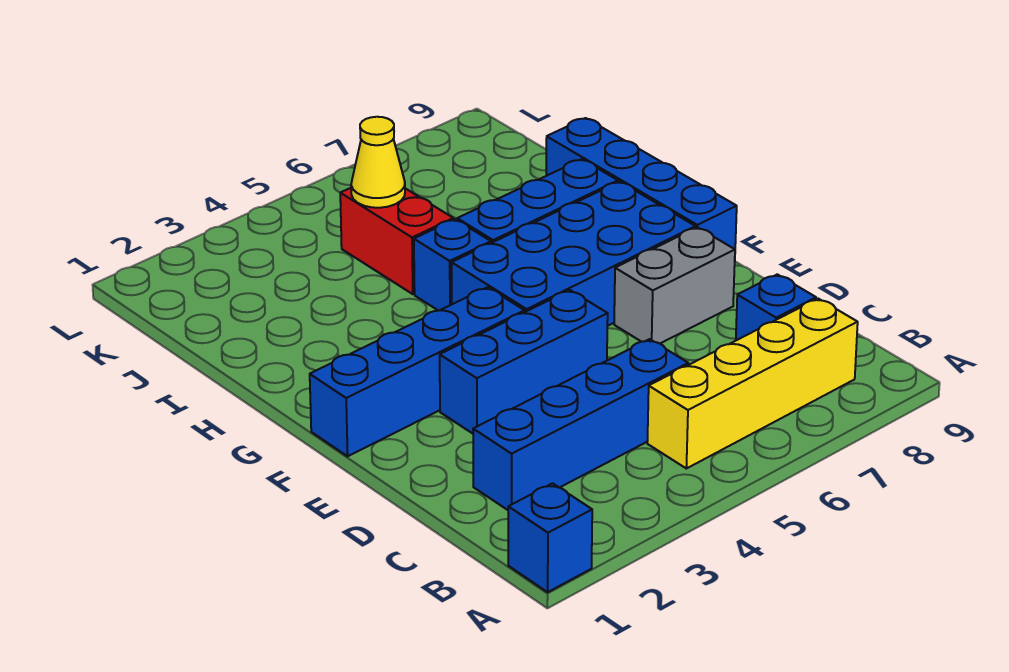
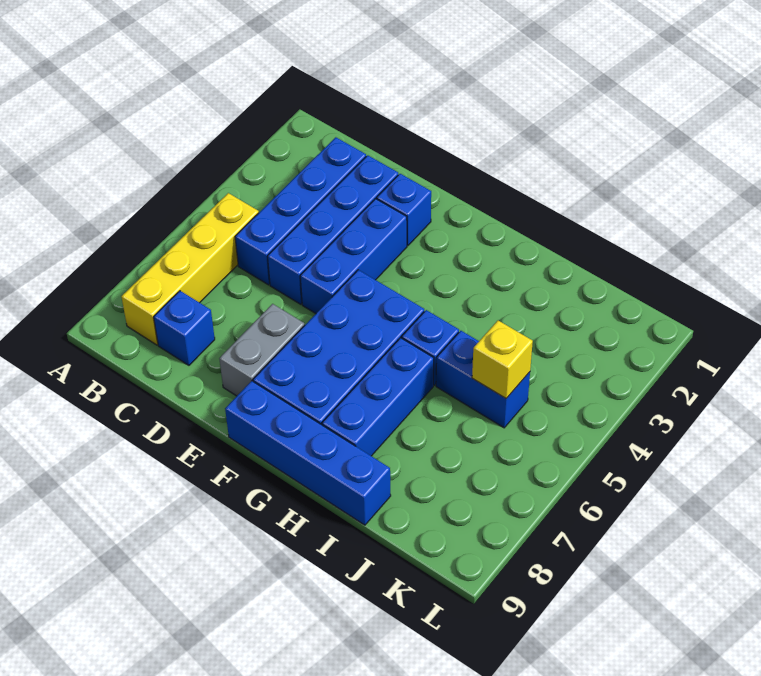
blue brick A1 level 1 -> blue brick E2 level 1
blue brick F1:F4 level 1 -> blue brick D2:D5 level 1
red brick I5:J5 level 1 -> blue brick I5:J5 level 1
yellow cone J5 level 2 -> yellow brick J5 level 2

